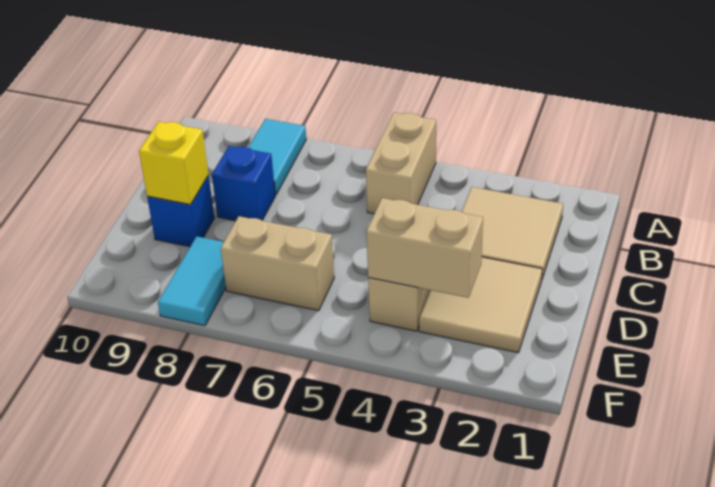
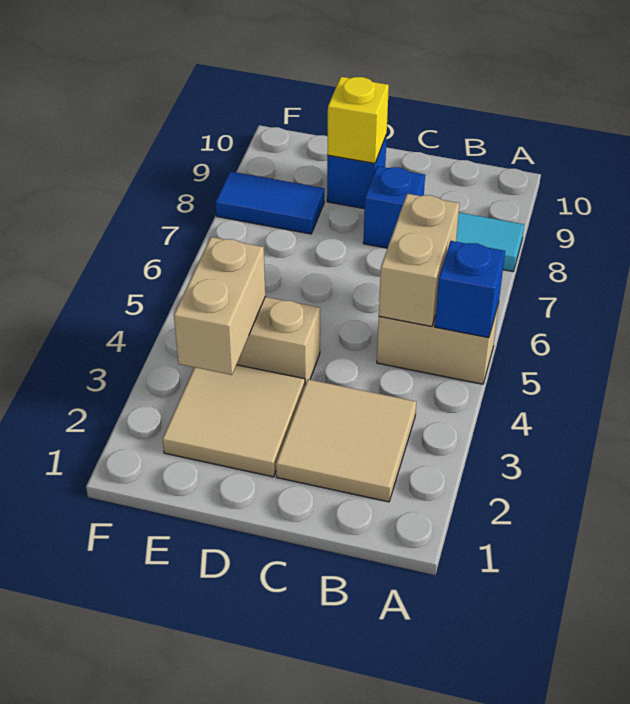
none -> blue brick A5 level 2
tan brick E6:E7 level 1 -> tan brick B5:B6 level 2
cyan tile E8:F8 level 1 -> blue tile E8:F8 level 1

